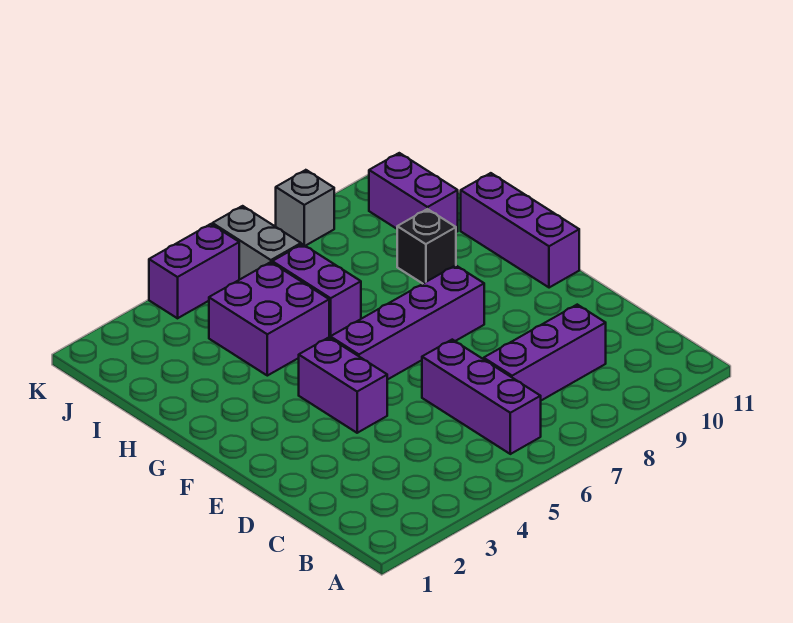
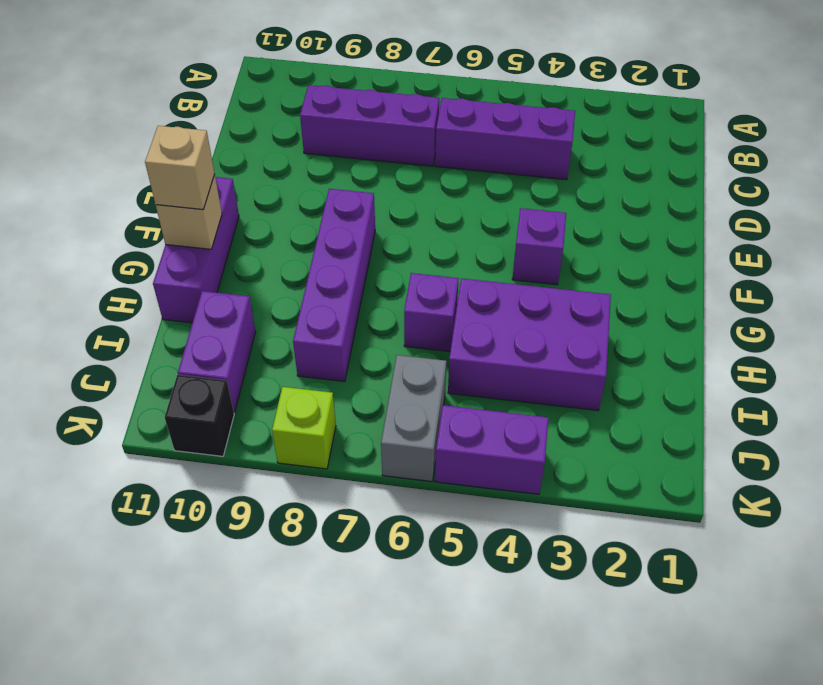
purple brick B6:D6 level 1 -> purple brick C4:C6 level 1
purple brick E4:F4 level 1 -> purple brick F4 level 1
purple brick F5:F8 level 1 -> purple brick F8:I8 level 1
none -> tan brick G11 level 2
none -> tan brick G11 level 3
purple brick H4:I5 level 1 -> purple brick H3:I5 level 1
purple brick H6:I6 level 1 -> purple brick H6 level 1
black brick H9 level 1 -> black brick K10 level 1
grey brick K8 level 1 -> lime brick K8 level 1

